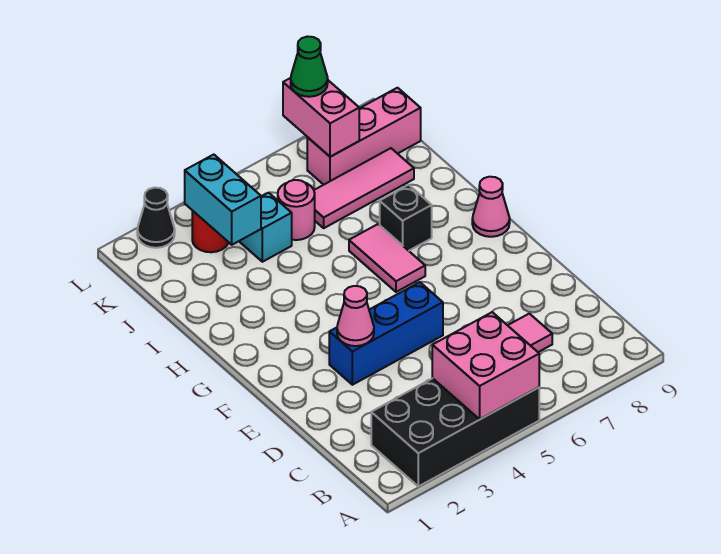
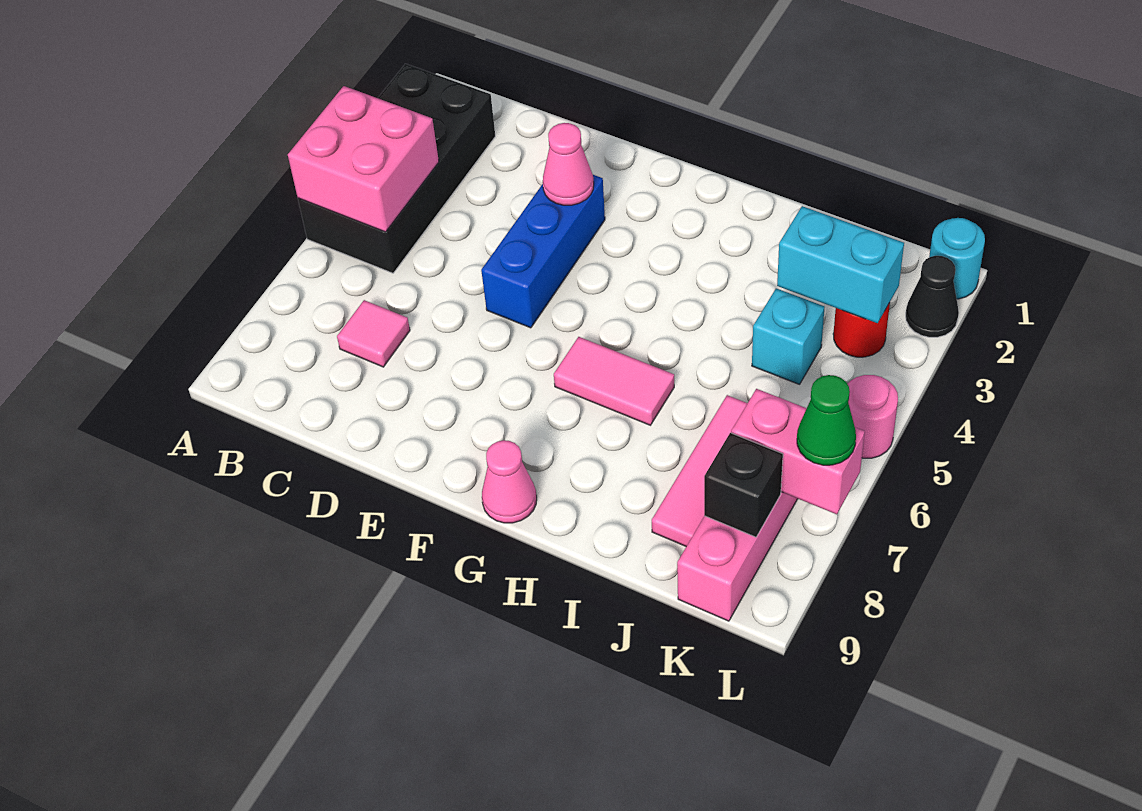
black brick H7 level 1 -> black brick K8 level 2
pink round brick J5 level 1 -> pink round brick L5 level 1
none -> cyan round brick L1 level 1

